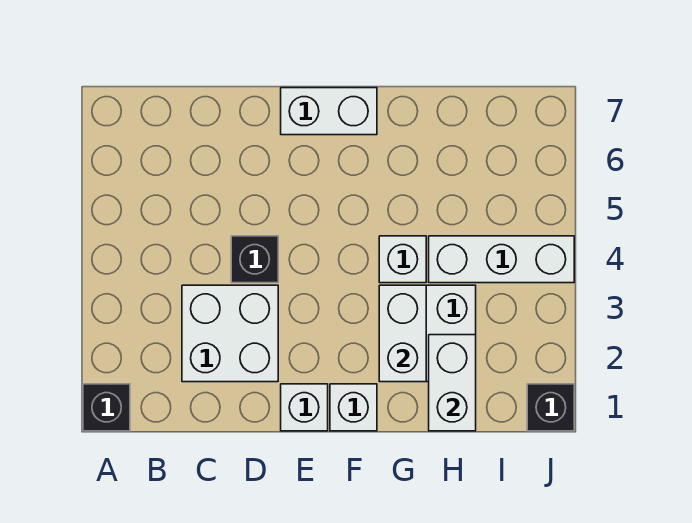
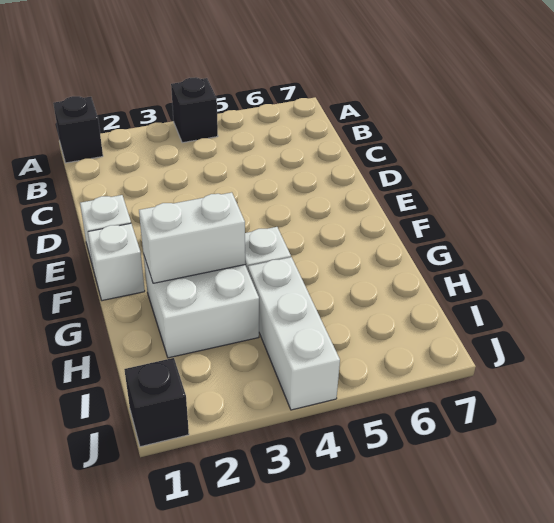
white brick C2:D3 level 1 -> none
black brick D4 level 1 -> black brick A4 level 1
white brick E7:F7 level 1 -> none
white brick H1:H2 level 2 -> none

